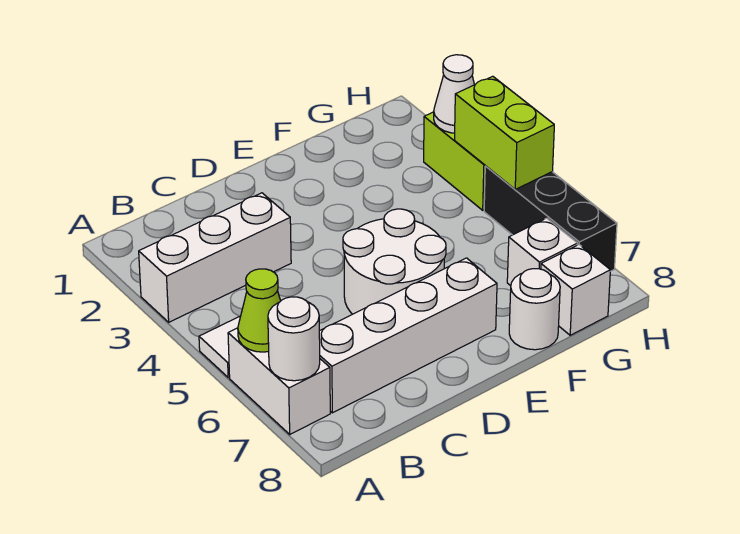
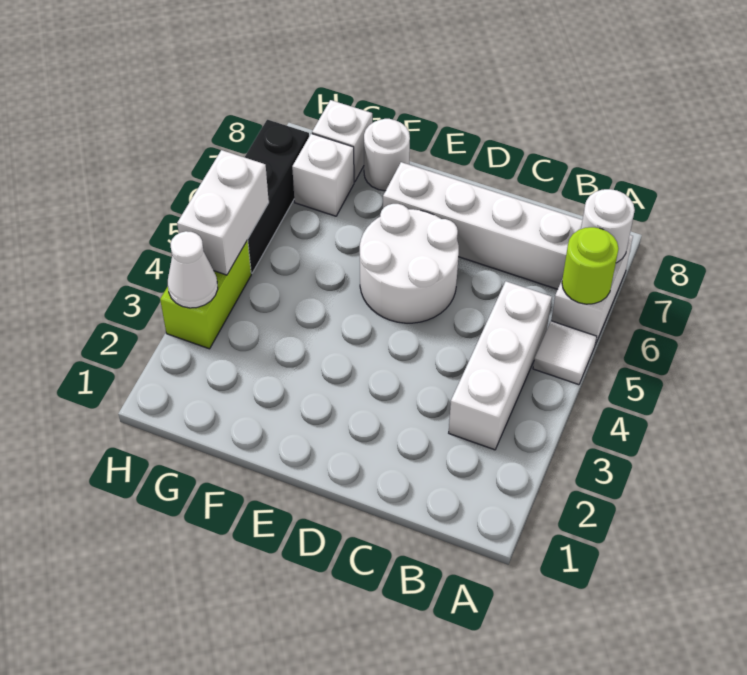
white brick A3:C3 level 1 -> white brick B3:B5 level 1
lime cone A6 level 2 -> lime round brick A6 level 2
lime brick H4:H5 level 2 -> white brick H4:H5 level 2

